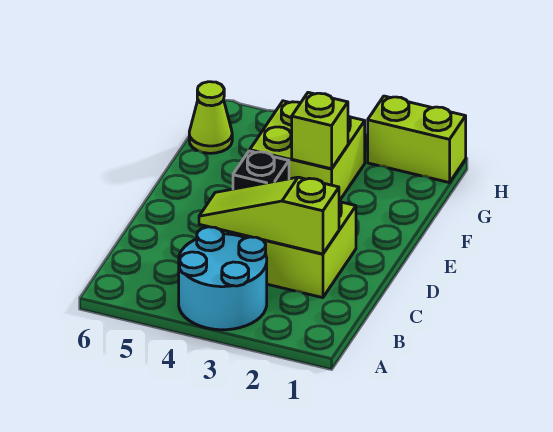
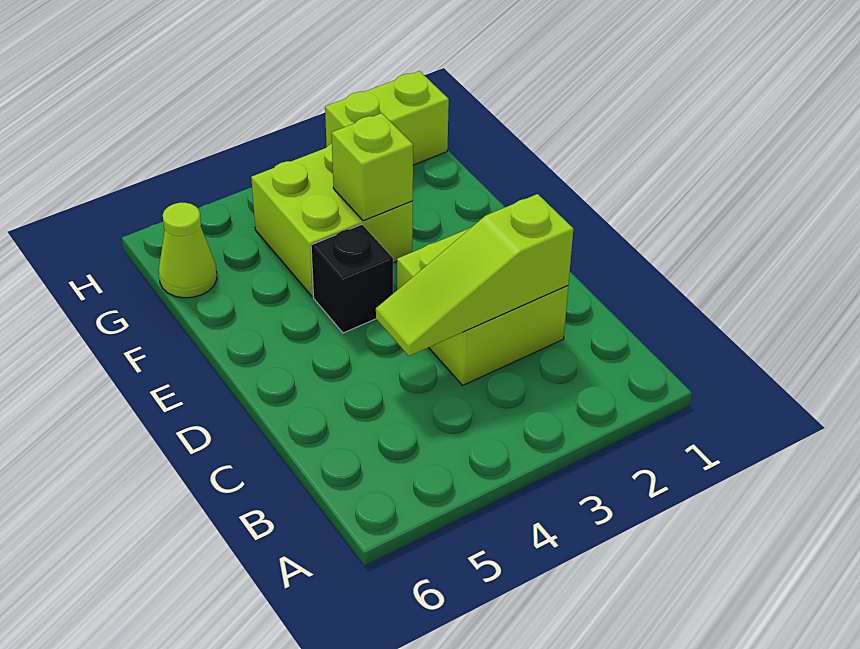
cyan round brick A3:B4 level 1 -> none

